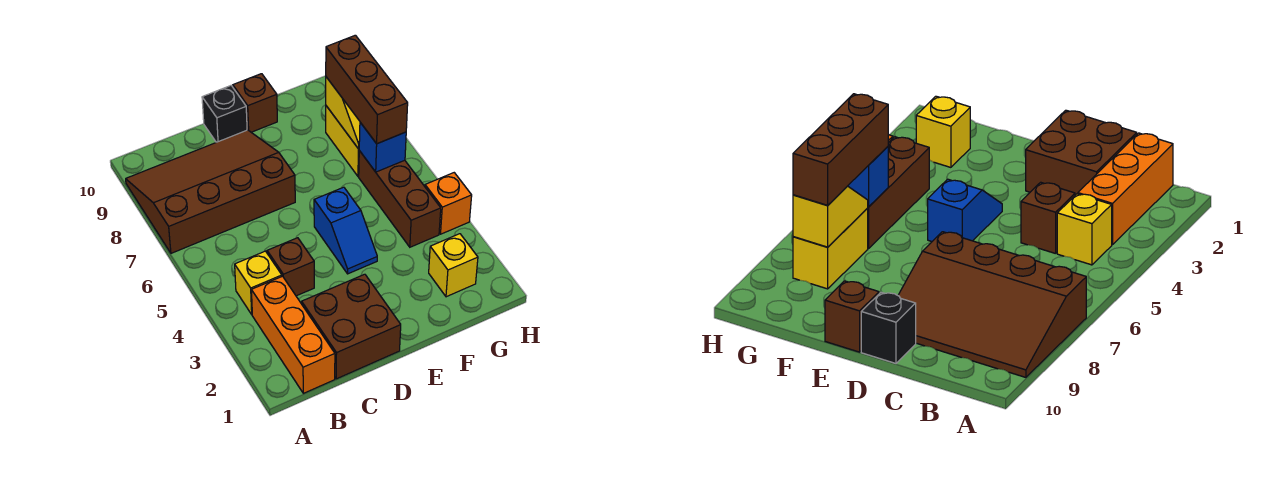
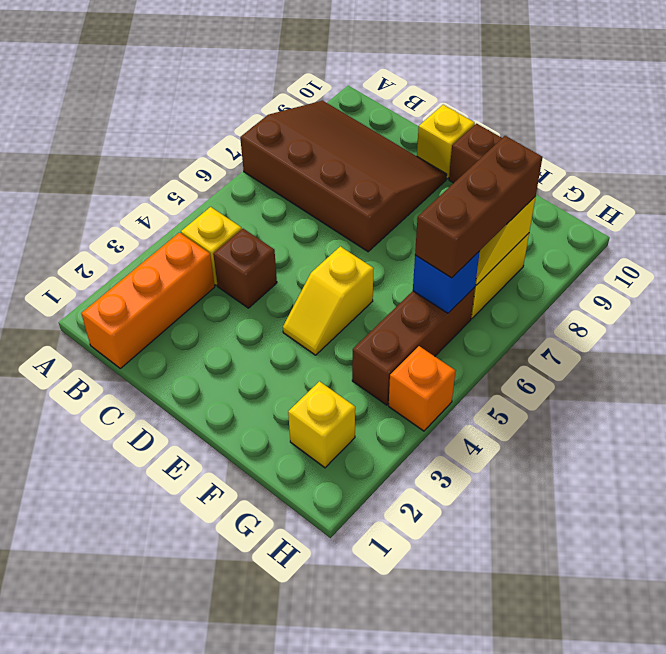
brown brick C1:D2 level 1 -> none
black brick D10 level 1 -> yellow brick D10 level 1
blue slope E4:E5 level 1 top 5 -> yellow slope E4:E5 level 1 top 5

